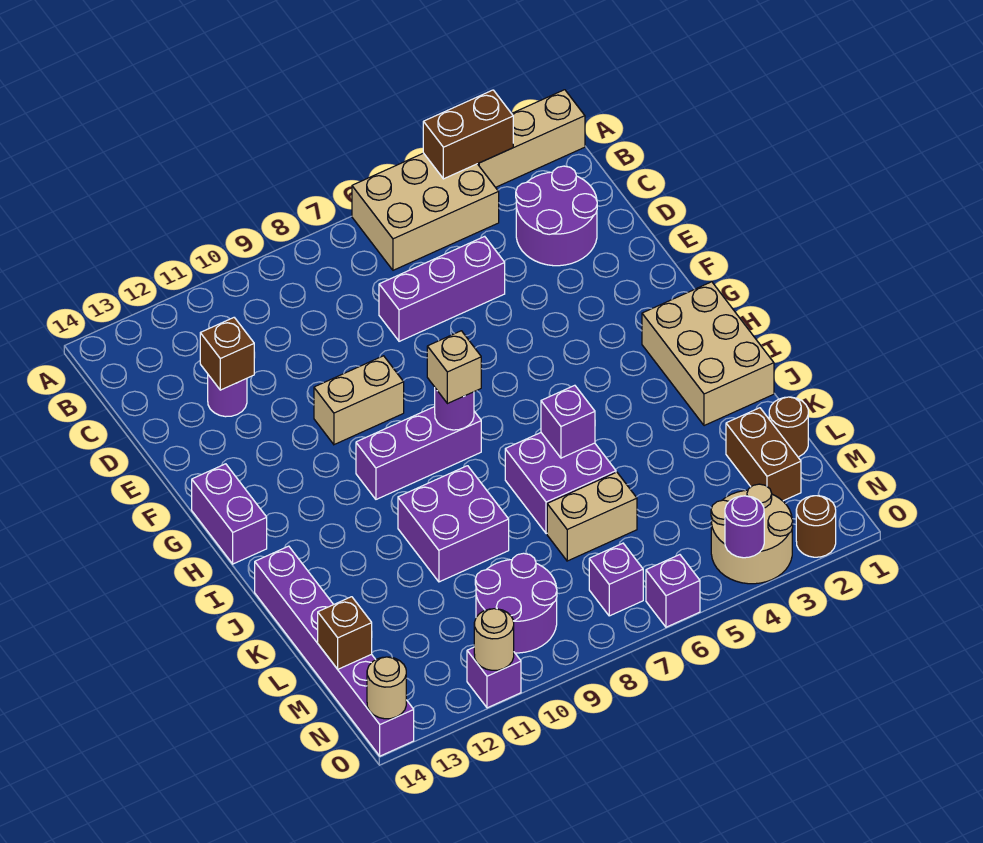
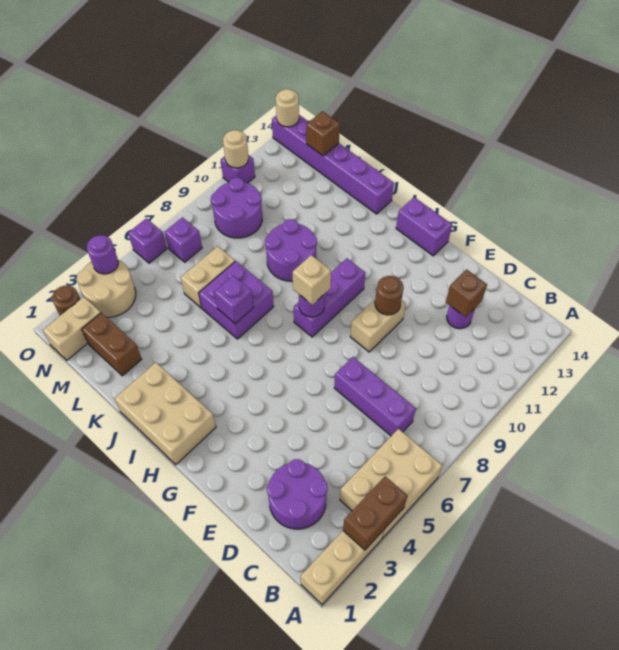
purple brick D5:D7 level 1 -> purple brick C7:E7 level 1
purple brick J9:K10 level 1 -> purple round brick J9:K10 level 1
brown round brick L1 level 1 -> brown round brick F10 level 2
none -> tan brick N1:N2 level 1

